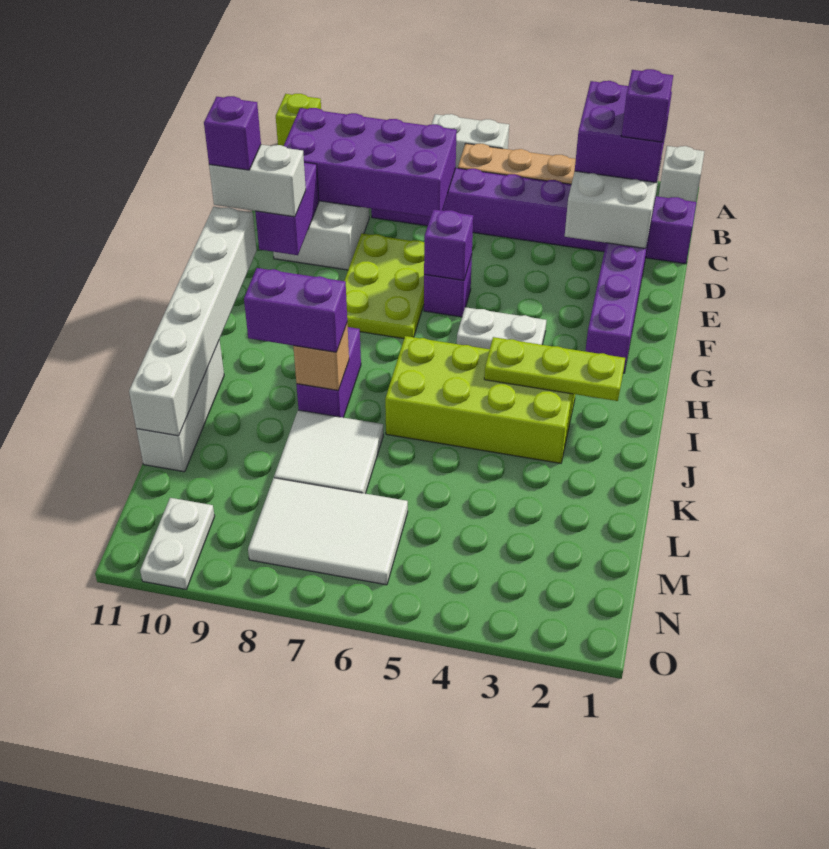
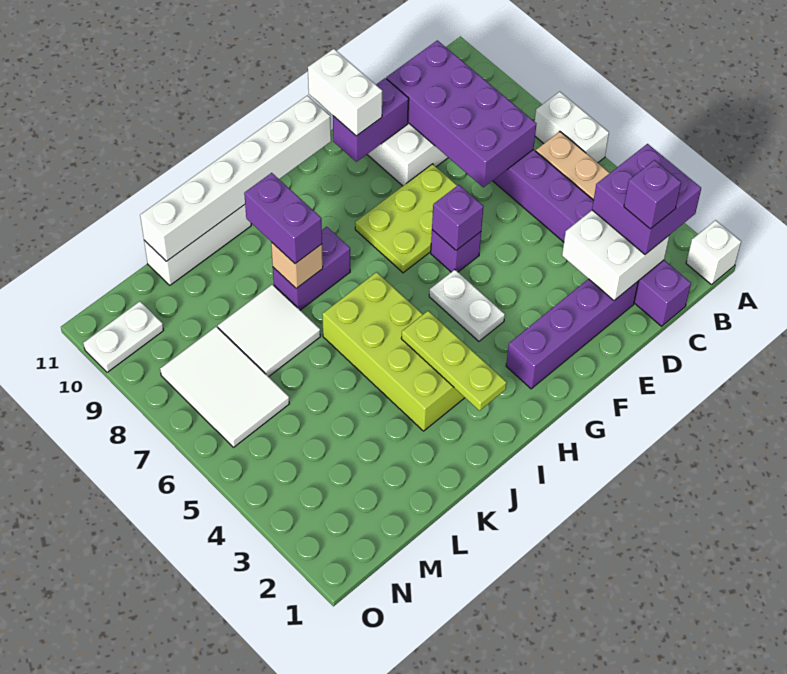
lime brick A11 level 1 -> none
purple brick F11 level 4 -> none

